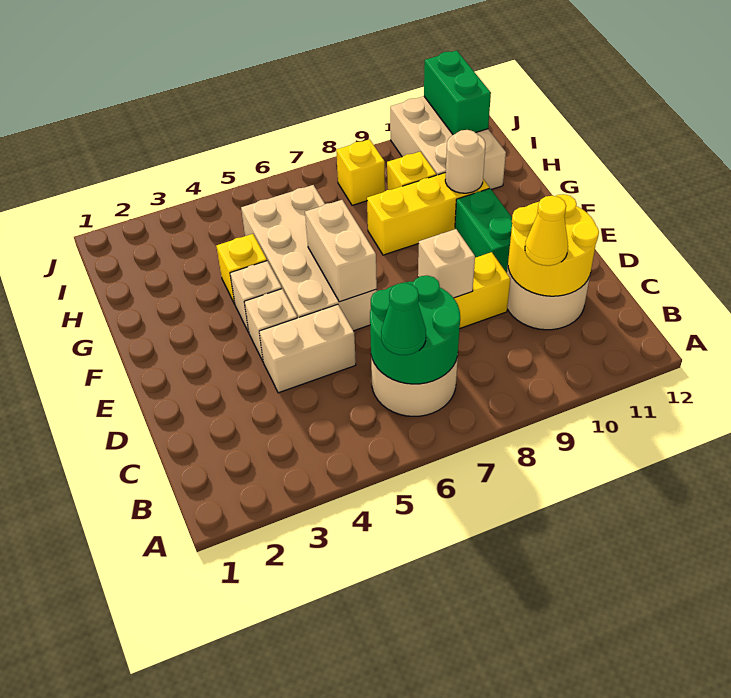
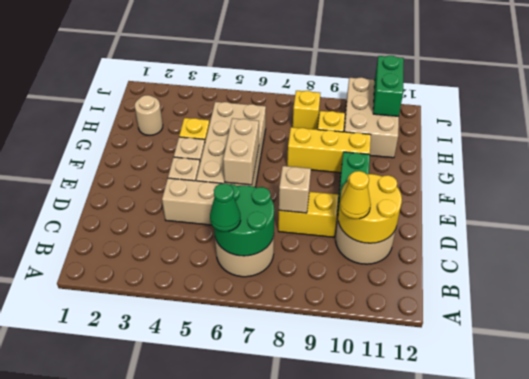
tan round brick G10 level 2 -> tan round brick H2 level 1

